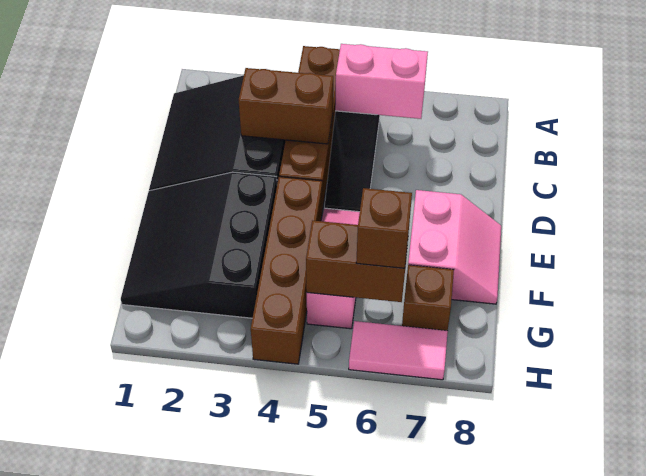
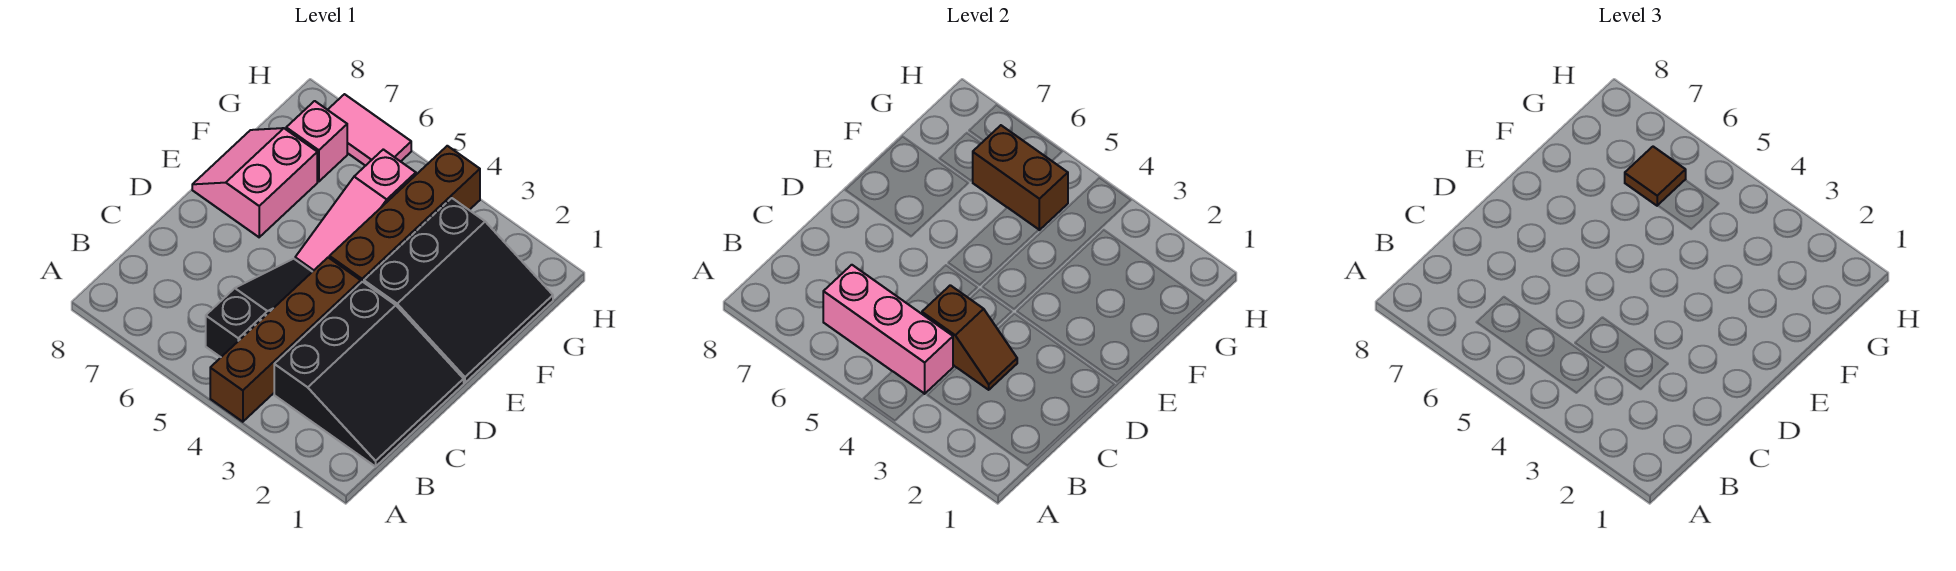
pink brick B5:B6 level 2 -> pink brick B4:B6 level 2
brown brick C3:C4 level 2 -> brown slope C3:C4 level 2 top 4
brown brick G6 level 3 -> brown tile G6 level 3
brown brick G7 level 1 -> pink brick G7 level 1

